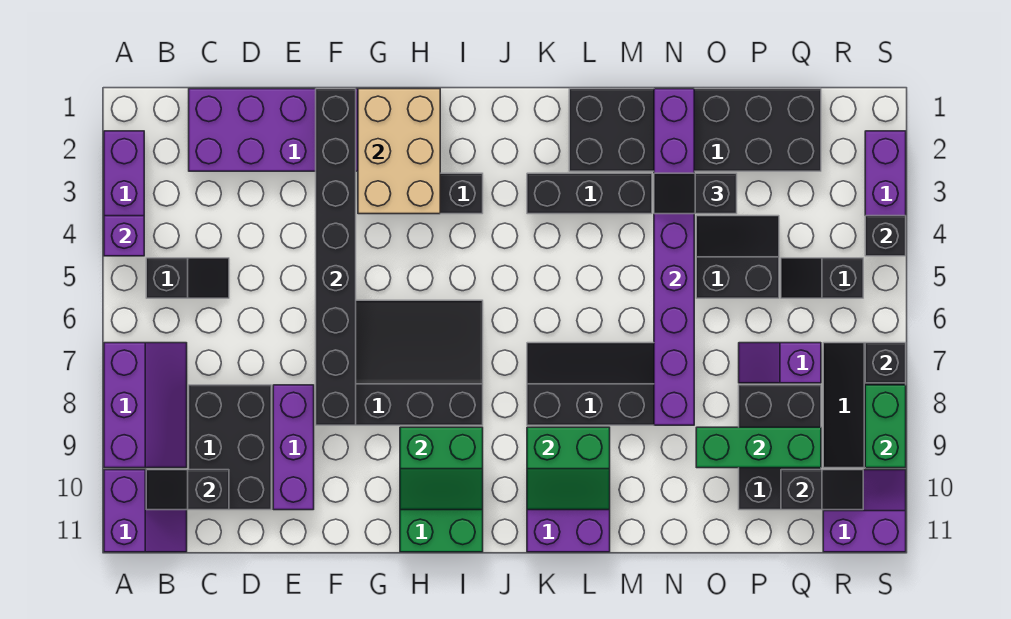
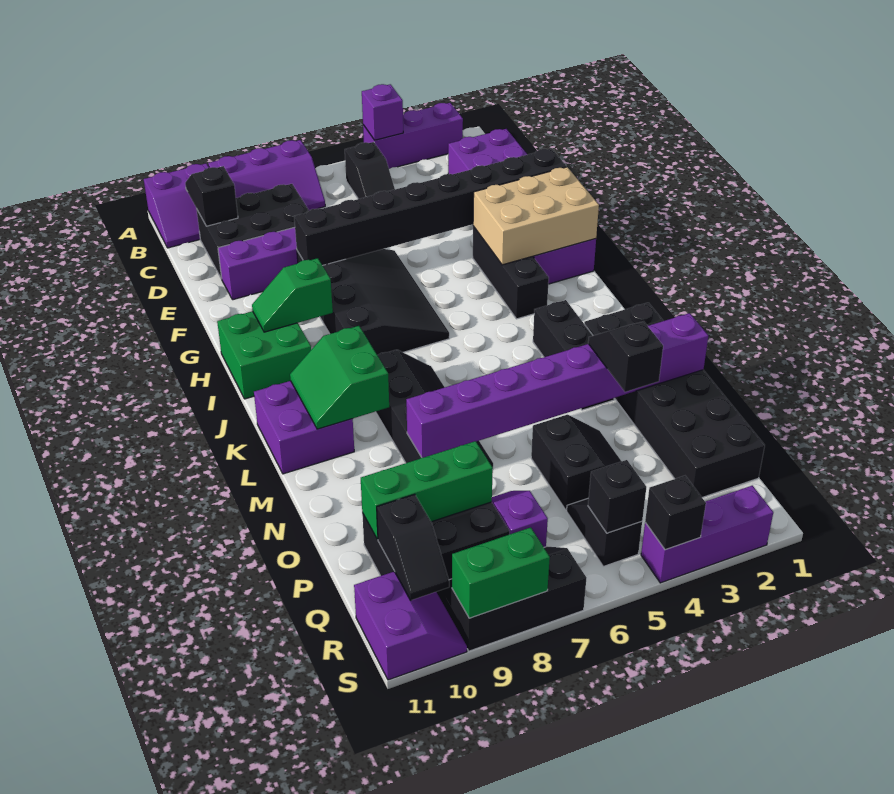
green slope H9:I10 level 2 top 9 -> green slope H9:H10 level 2 top 9
green brick O9:Q9 level 2 -> green brick P8:P10 level 2
black brick S7 level 2 -> black brick R5 level 2

